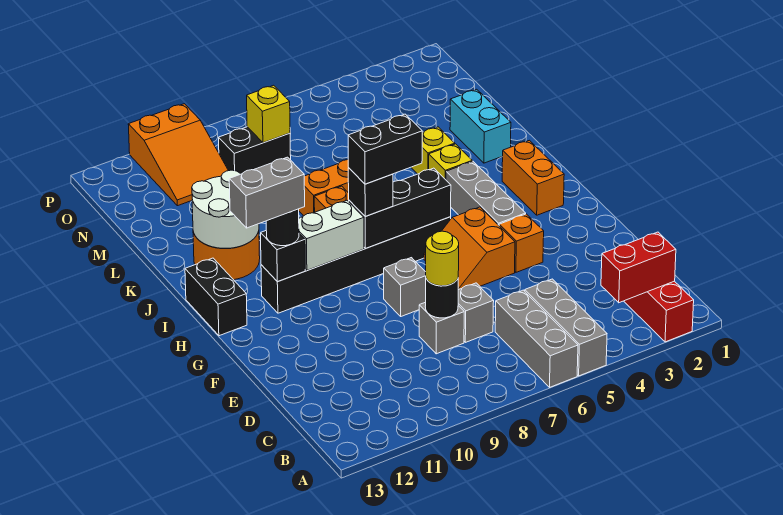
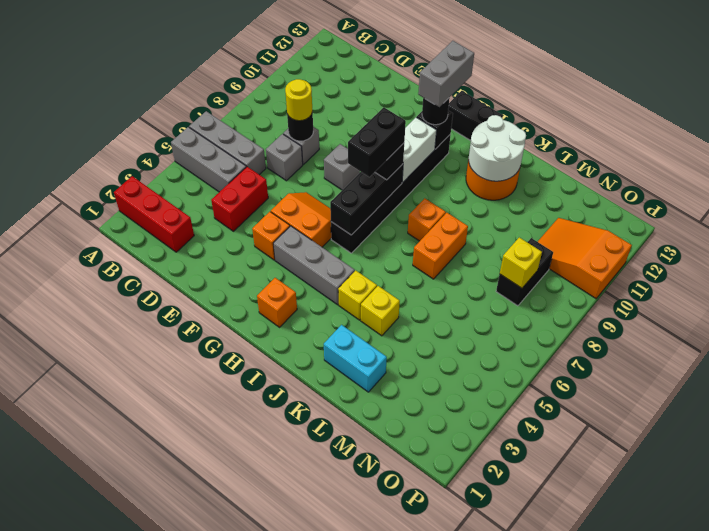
red brick B2:B3 level 2 -> red brick D4:D5 level 1
orange brick H2:I2 level 1 -> orange brick H2 level 1

